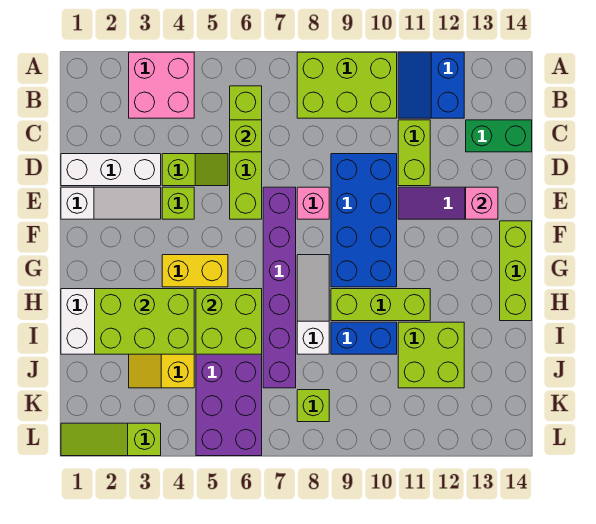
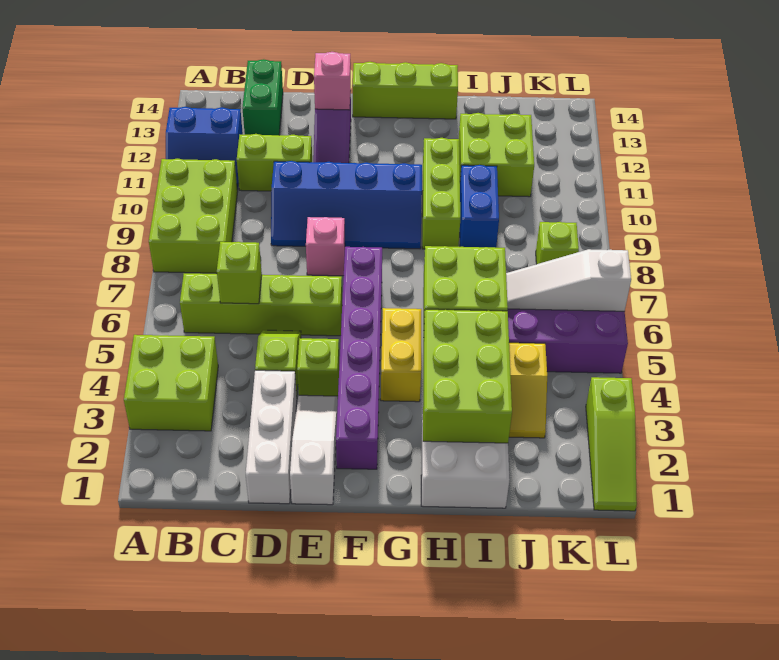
pink brick A3:B4 level 1 -> lime brick A3:B4 level 1
blue brick D9:G10 level 1 -> blue slope D9:G10 level 1 top 10
purple brick E7:J7 level 1 -> purple brick F2:F7 level 1
white slope G8:I8 level 1 top I -> white slope J6:L6 level 2 top L

